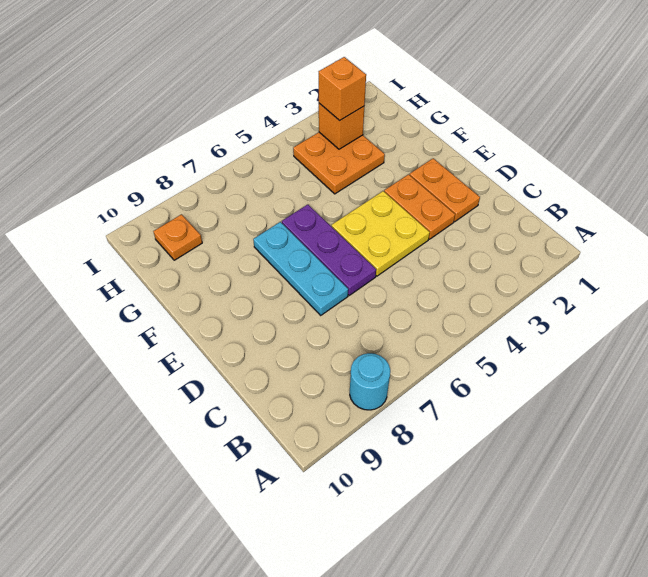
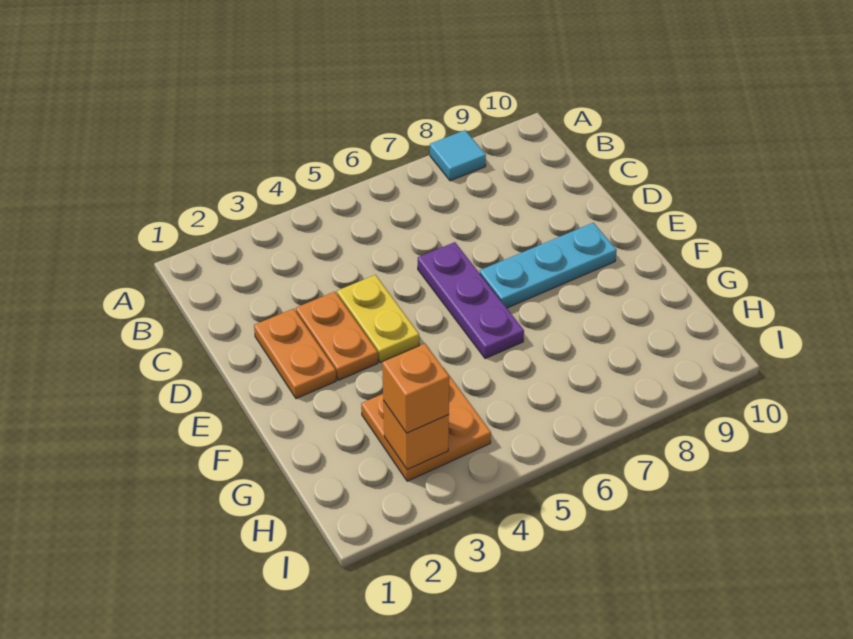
cyan round brick A8 level 1 -> cyan tile A8 level 1
yellow plate D4:E5 level 1 -> yellow plate D4:E4 level 1
cyan plate D7:F7 level 1 -> cyan plate E7:E9 level 1
orange plate H9 level 1 -> none

